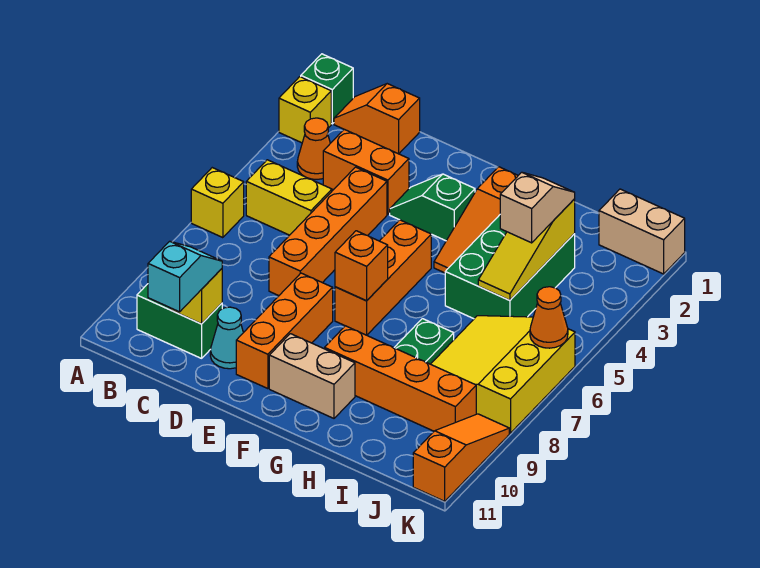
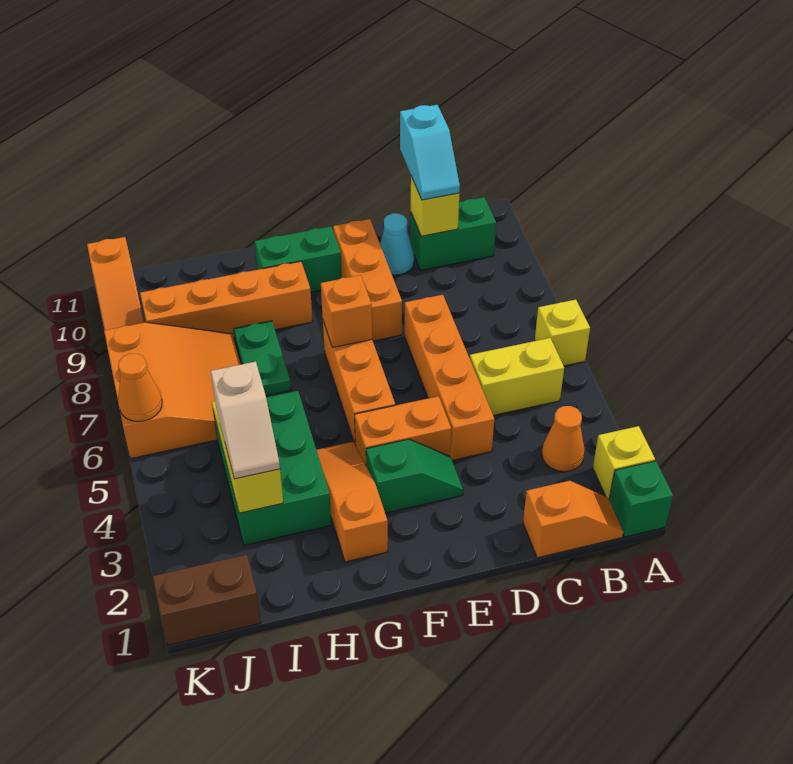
orange brick C3:D3 level 1 -> orange brick E4:F4 level 1
tan brick F10:G10 level 1 -> green brick F10:G10 level 1
yellow slope I6:K8 level 1 top K -> orange slope I6:K8 level 1 top K
tan brick J1:K1 level 1 -> brown brick J1:K1 level 1

